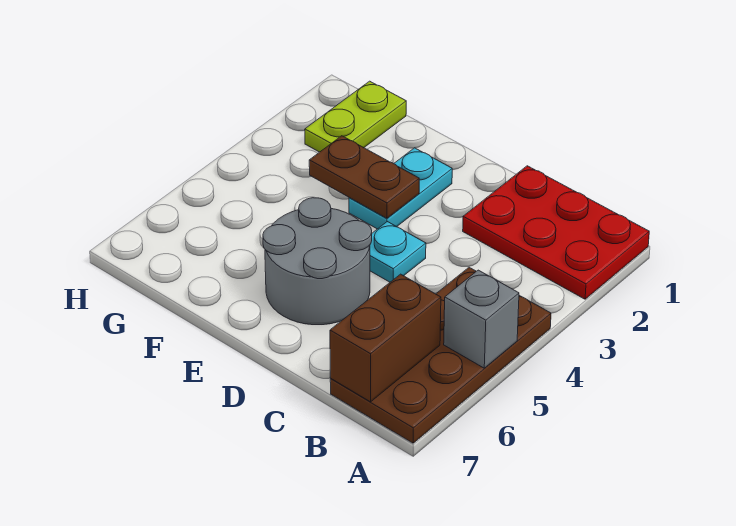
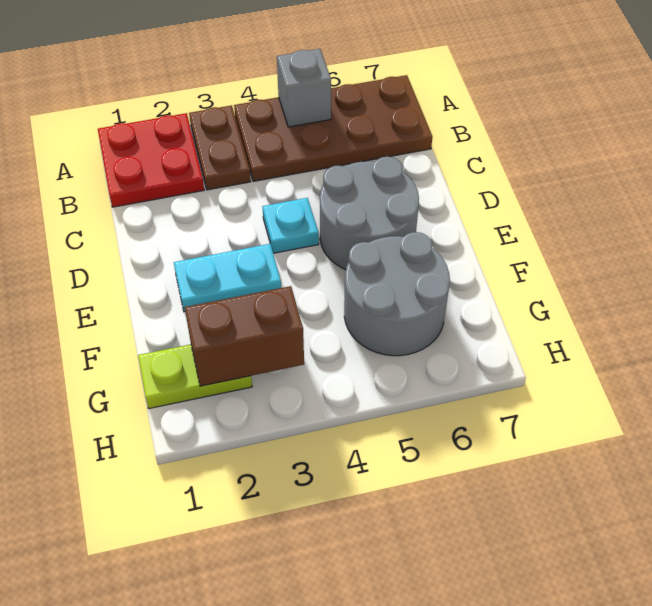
red plate A1:C2 level 1 -> red plate A1:B2 level 1
brown brick B6:B7 level 2 -> brown brick G2:G3 level 2
brown plate E3:F3 level 2 -> brown plate A3:B3 level 1
none -> grey round brick F5:G6 level 1

